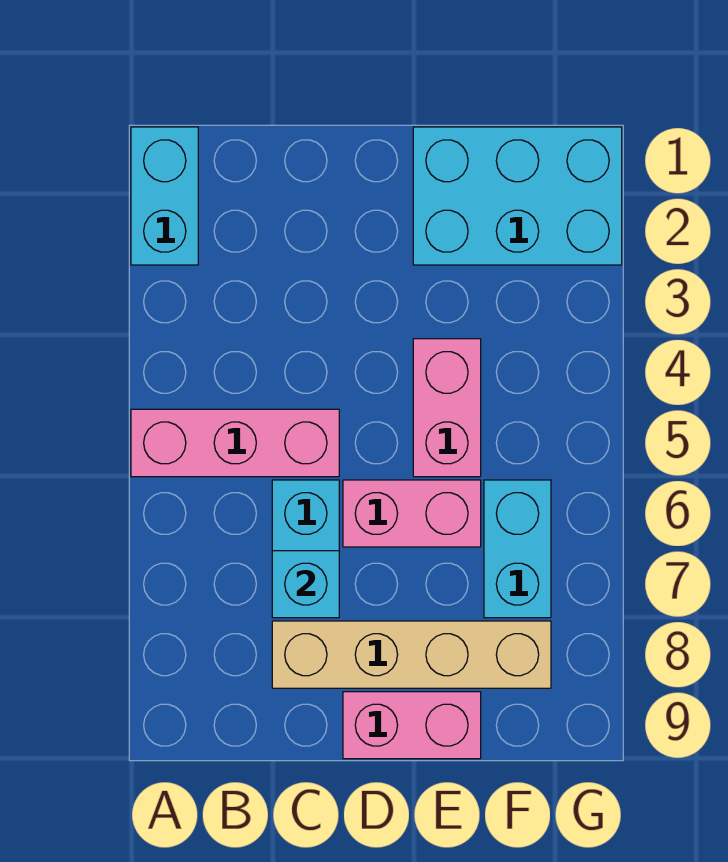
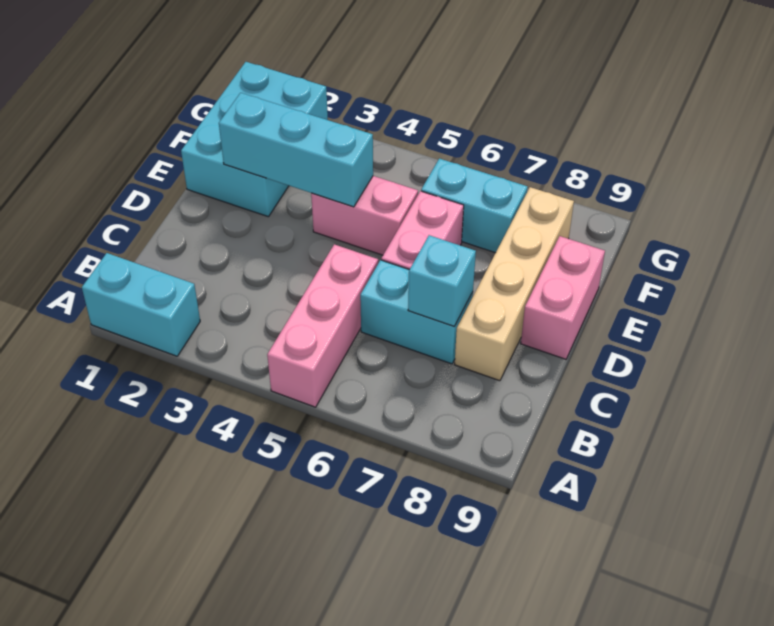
none -> cyan brick E2:E4 level 2

